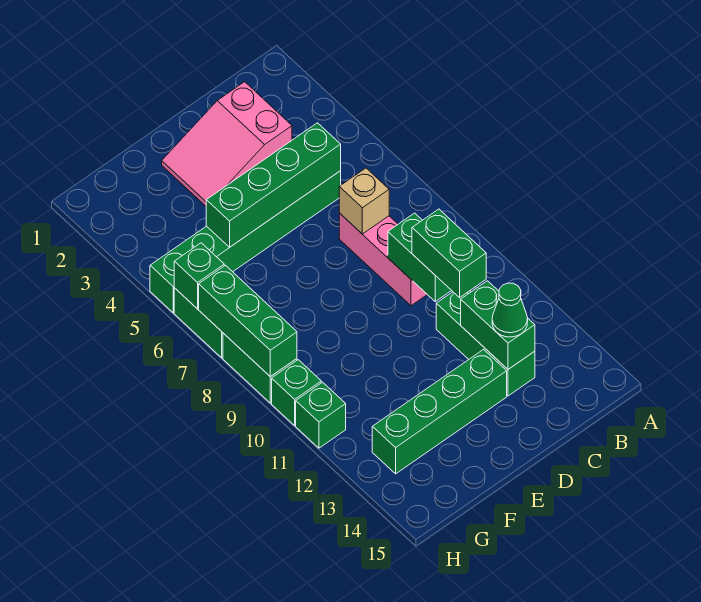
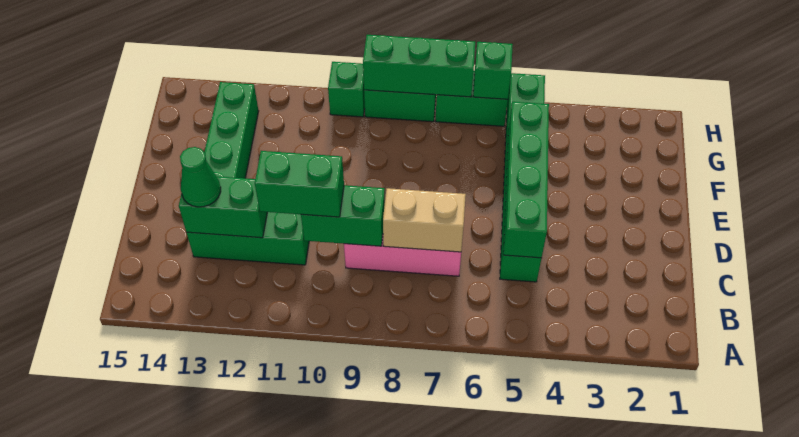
pink slope C2:E3 level 1 top C -> none
tan brick C7 level 2 -> tan brick C7:C8 level 2
green brick H11 level 1 -> none

